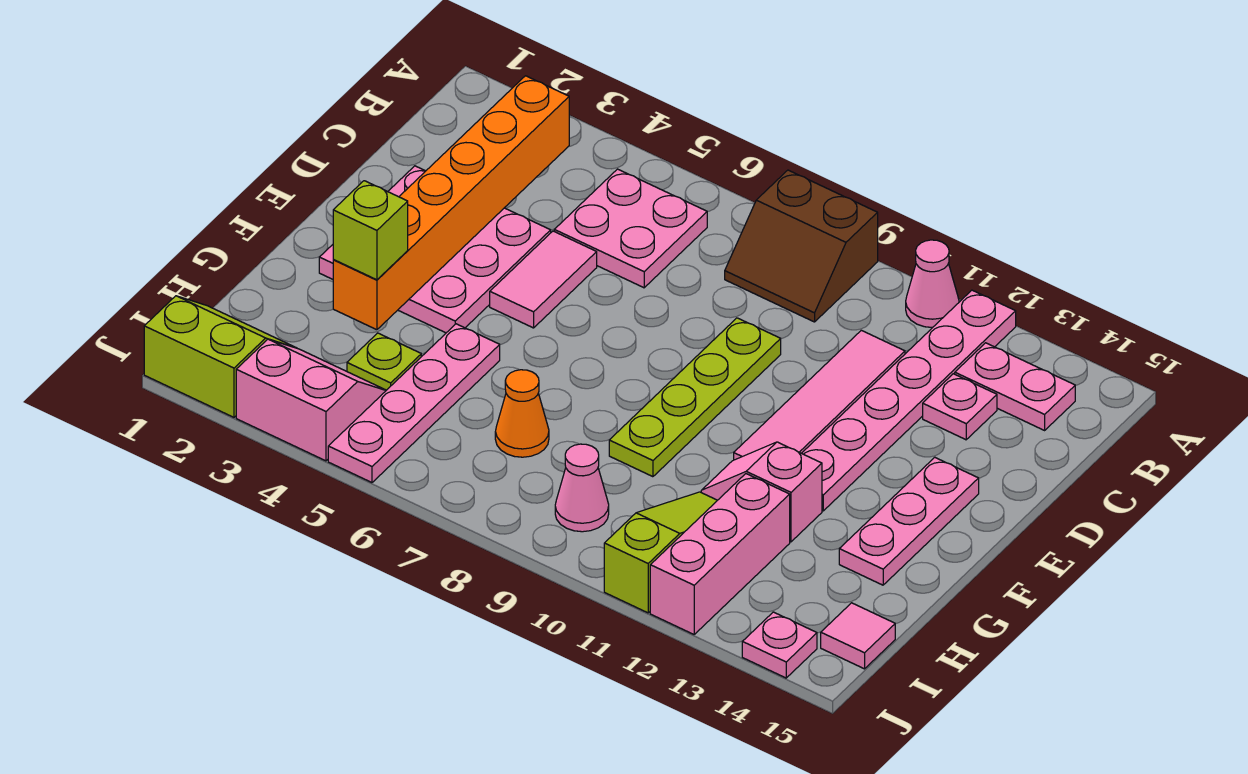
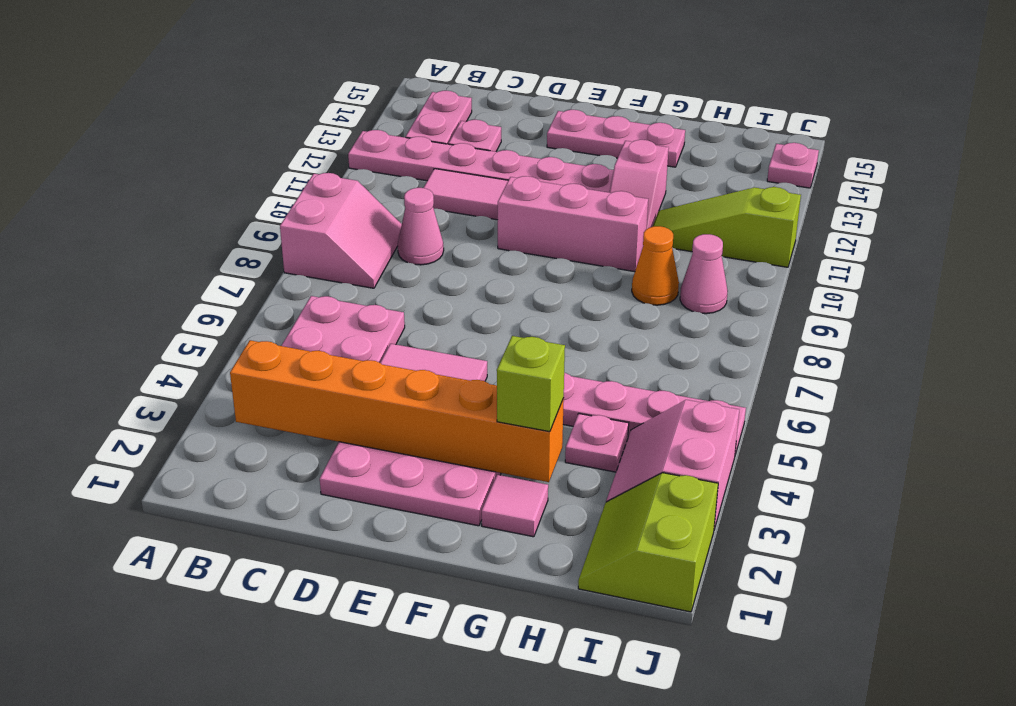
brown slope A8:B9 level 1 top A -> pink slope A8:B9 level 1 top A
pink cone A11 level 1 -> pink cone C9 level 1
lime plate D9:G9 level 1 -> none
lime plate H4 level 1 -> pink plate H4 level 1
orange cone H7 level 1 -> orange cone H9 level 1
pink brick H12:J12 level 1 -> pink brick E10:G10 level 1
pink tile I15 level 1 -> pink tile G2 level 1

